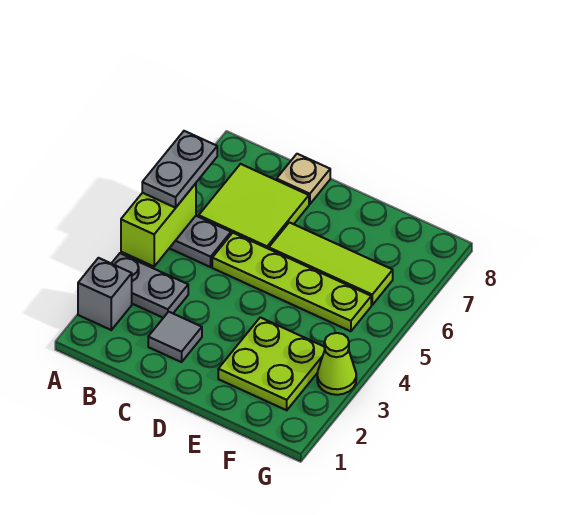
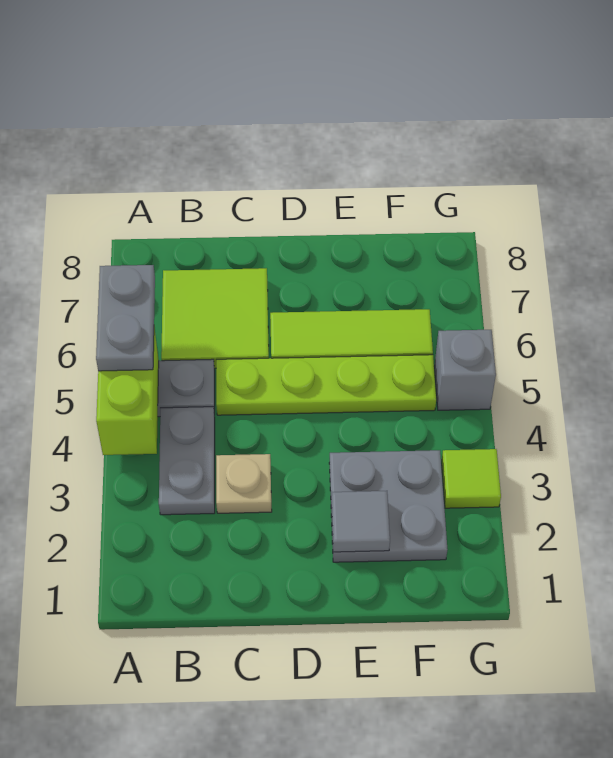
grey brick A2 level 1 -> grey brick G5 level 1
grey plate A3:B3 level 1 -> grey plate B3:B4 level 1
grey tile C2 level 1 -> grey tile E2 level 2
tan plate C8 level 1 -> tan plate C3 level 1
lime plate E2:F3 level 1 -> grey plate E2:F3 level 1
lime cone G3 level 1 -> lime tile G3 level 1

